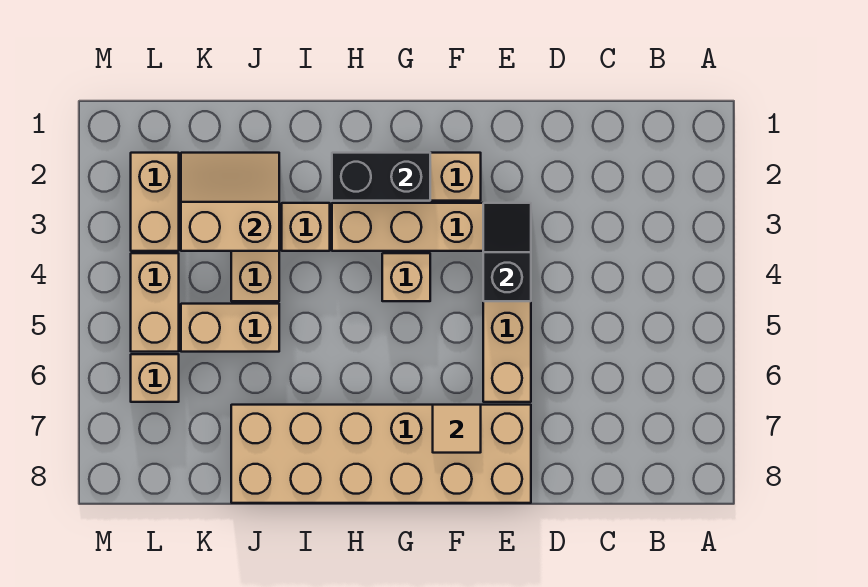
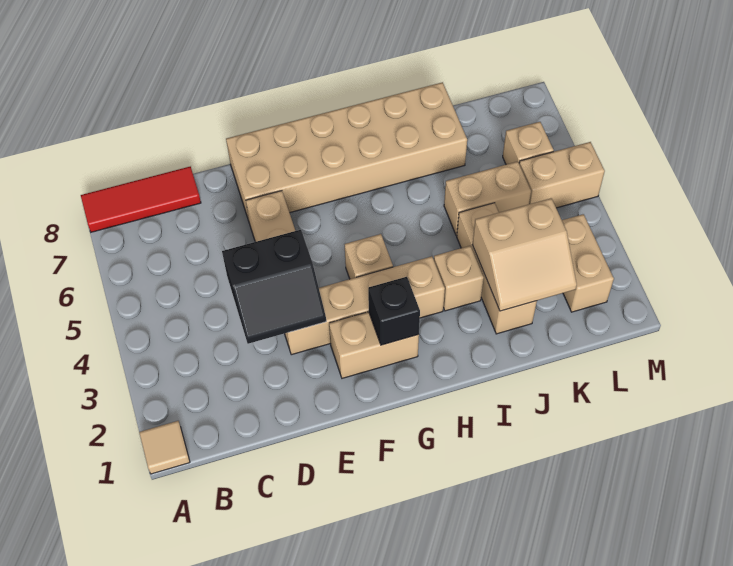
none -> red tile A8:C8 level 1
black slope E3:E4 level 2 top 4 -> black slope D3:E4 level 2 top 4
tan tile F7 level 2 -> tan tile A1 level 1
black brick G2:H2 level 2 -> black brick G2 level 2
tan brick L4:L5 level 1 -> tan brick L5:M5 level 1

